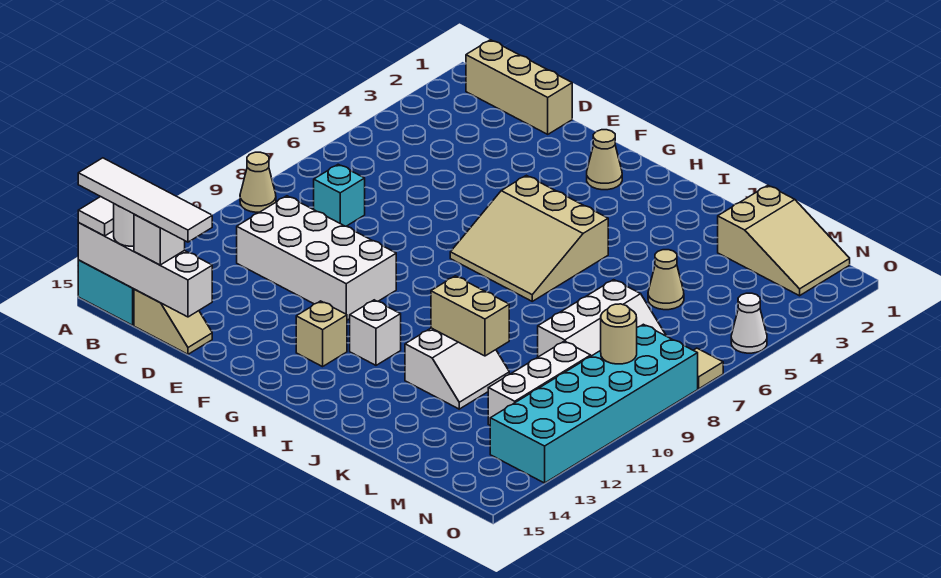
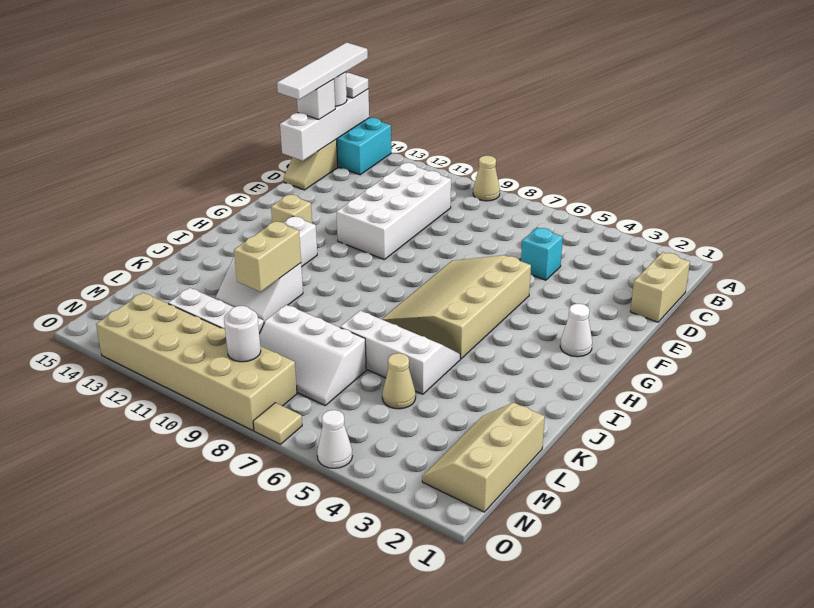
tan brick B1:D1 level 1 -> tan brick C1:D1 level 1
cyan brick C8 level 1 -> cyan brick D5 level 1
tan cone G2 level 1 -> white cone G2 level 1
tan slope G5:I7 level 1 top 5 -> tan slope F5:I7 level 1 top 5
none -> white slope J5:K7 level 1 top K
tan slope L1:N2 level 1 top L -> tan slope L1:N2 level 1 top 1
cyan brick N8:O13 level 1 -> tan brick N8:O13 level 1
tan round brick N9 level 2 -> white round brick N9 level 2

